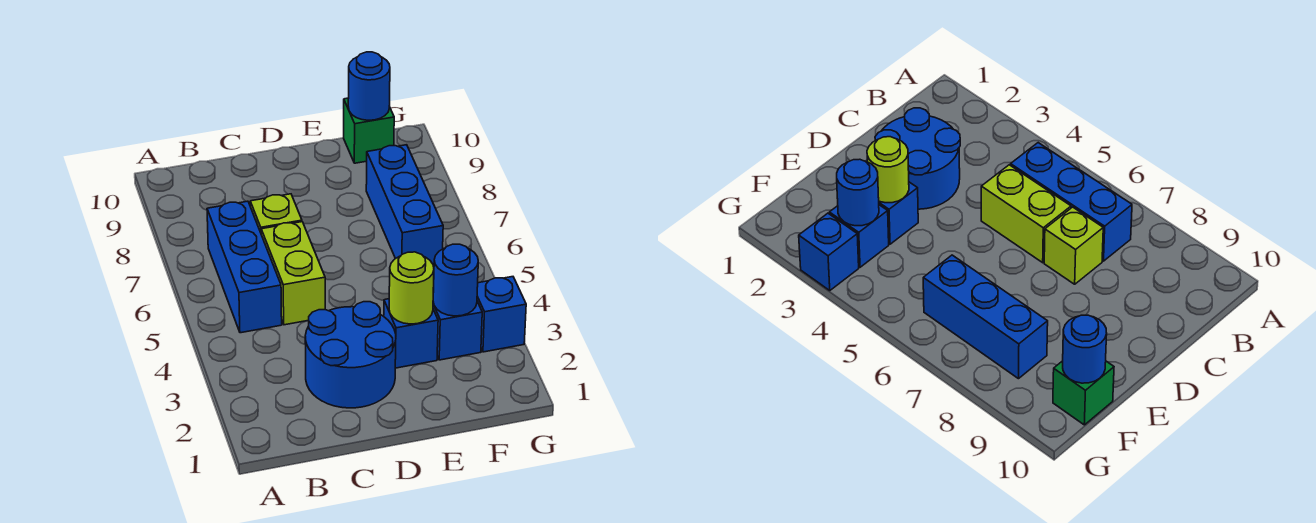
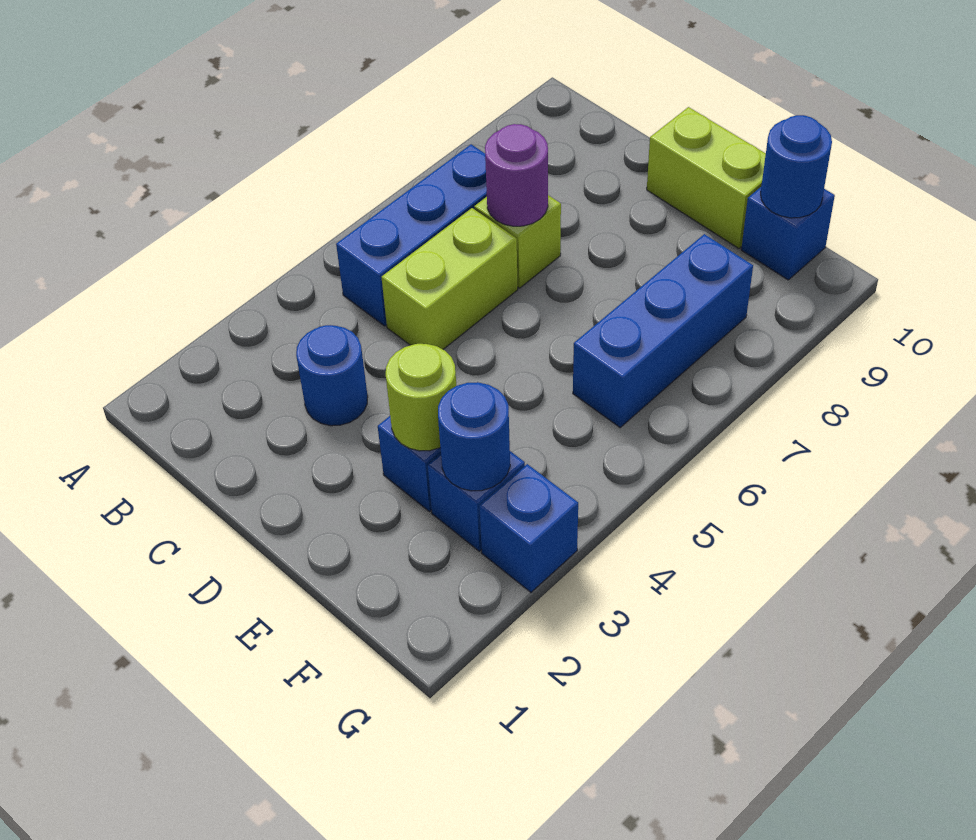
blue round brick C2:D3 level 1 -> blue round brick C3 level 1
none -> purple round brick C7 level 2
none -> lime brick D10:E10 level 1
green brick F10 level 1 -> blue brick F10 level 1

